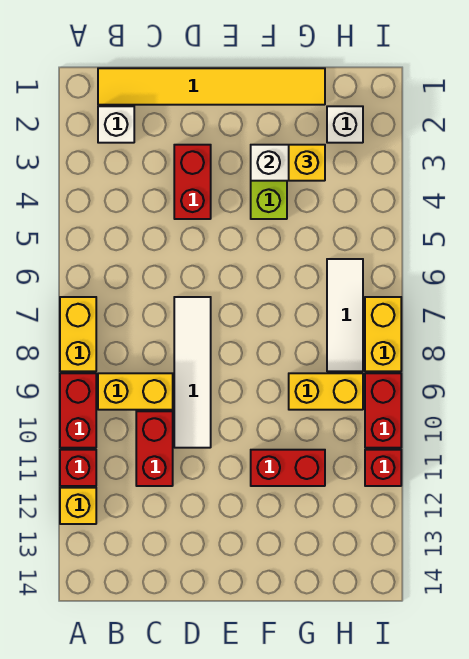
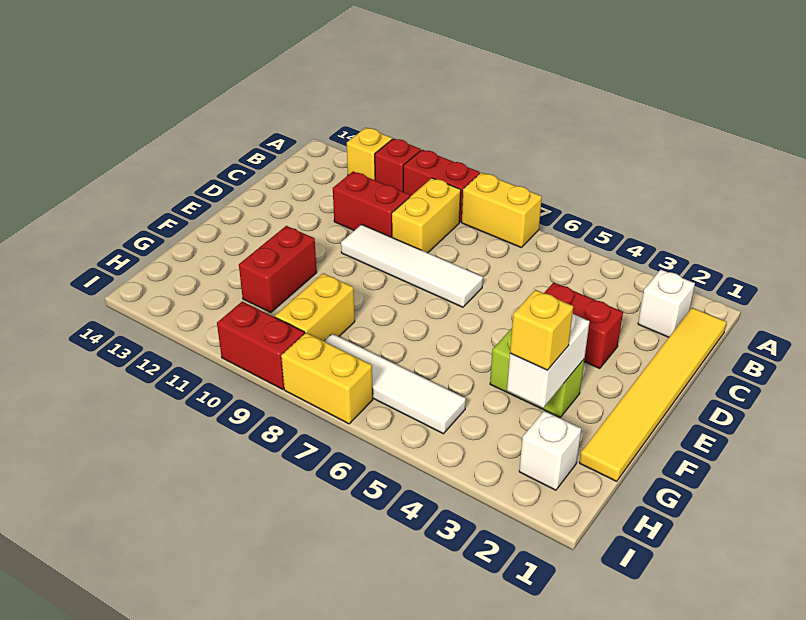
white tile H6:H8 level 1 -> white tile H5:H8 level 1
red brick I11 level 1 -> none

